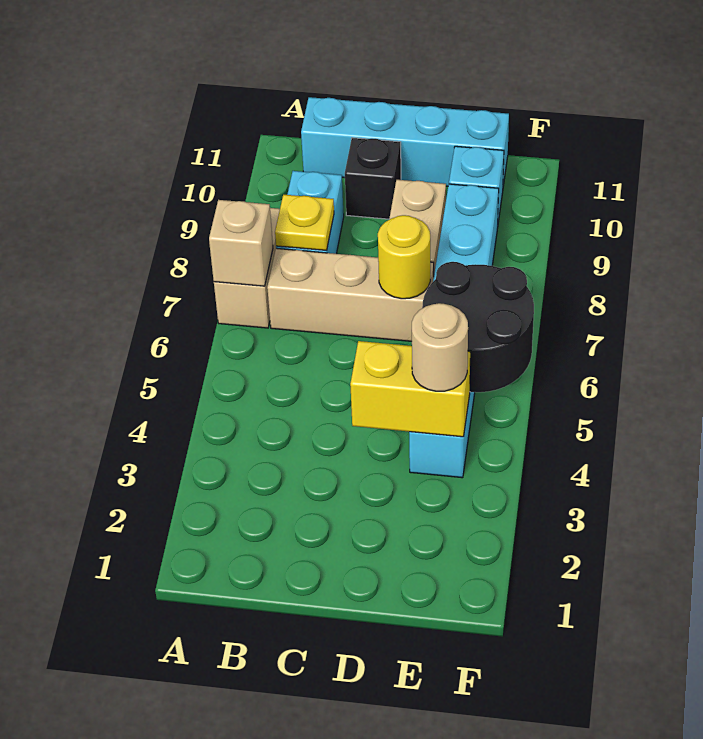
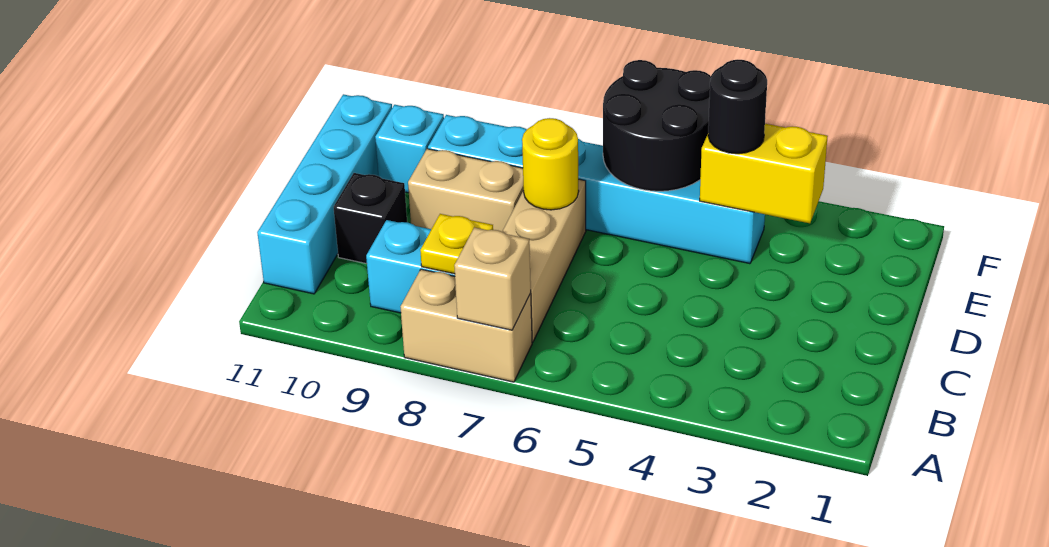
yellow brick D4:E4 level 2 -> yellow brick E3:E4 level 2
tan round brick E4 level 3 -> black round brick E4 level 3

